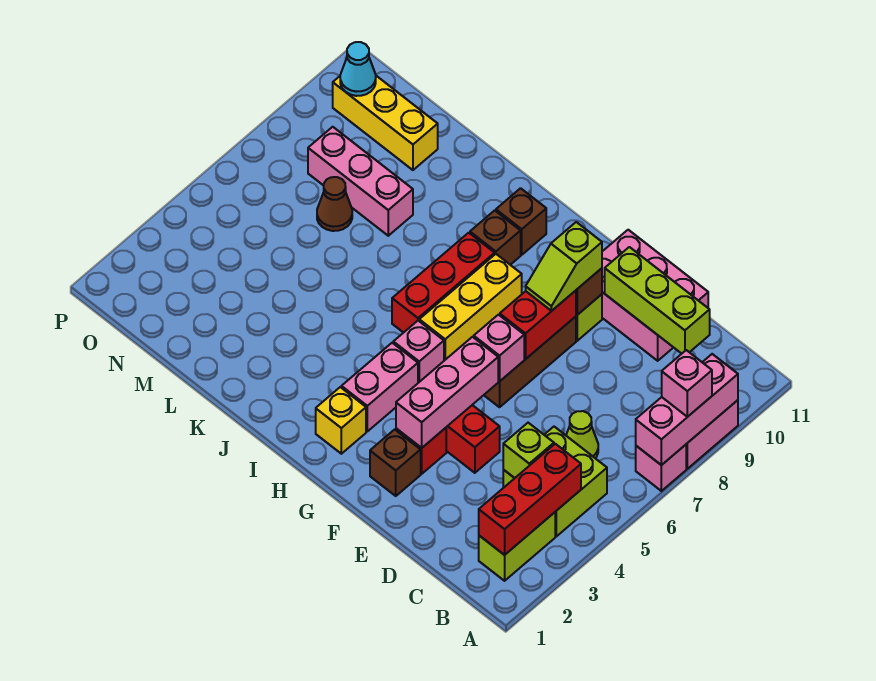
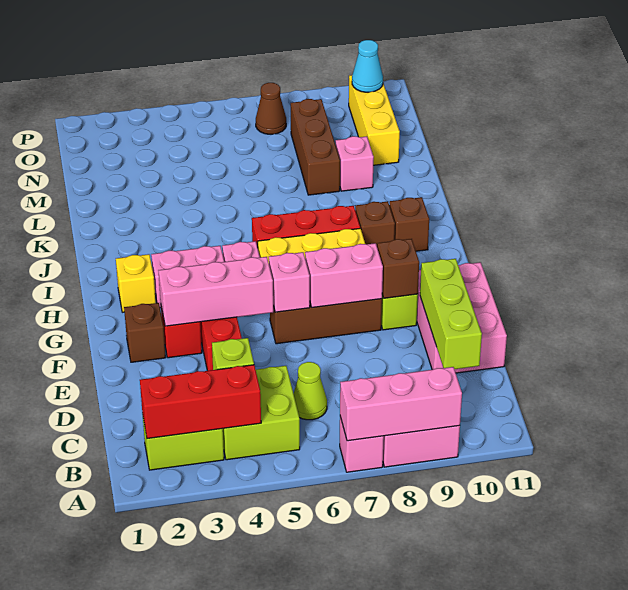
pink brick A8 level 3 -> pink brick L9 level 1
red brick F7:F8 level 2 -> pink brick F7:F8 level 2
lime slope F8:F9 level 3 top 9 -> none
pink brick L8:N8 level 1 -> brown brick L8:N8 level 1
brown cone M7 level 1 -> brown cone O7 level 1

